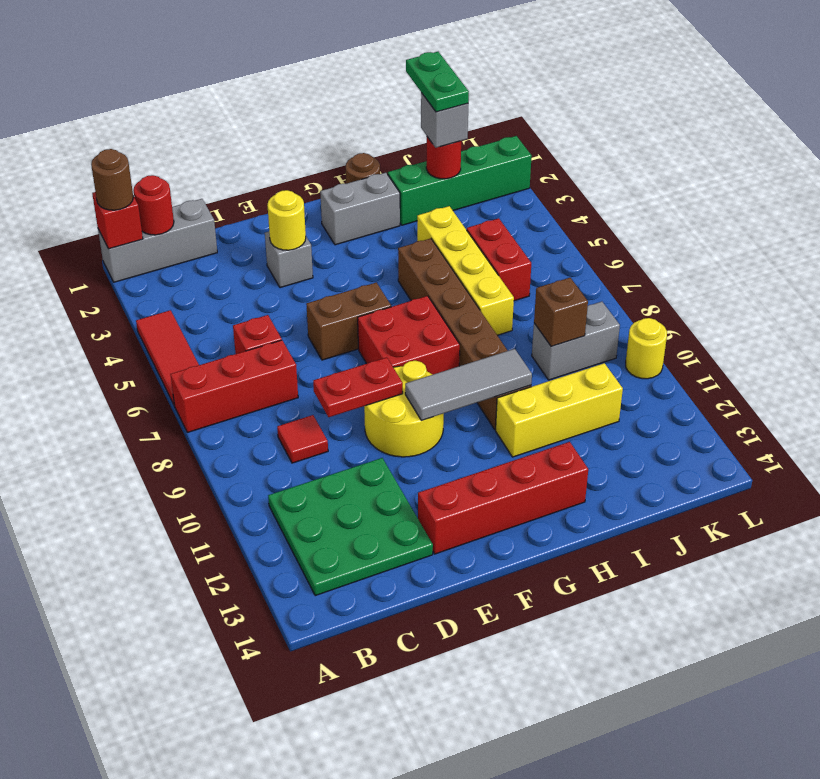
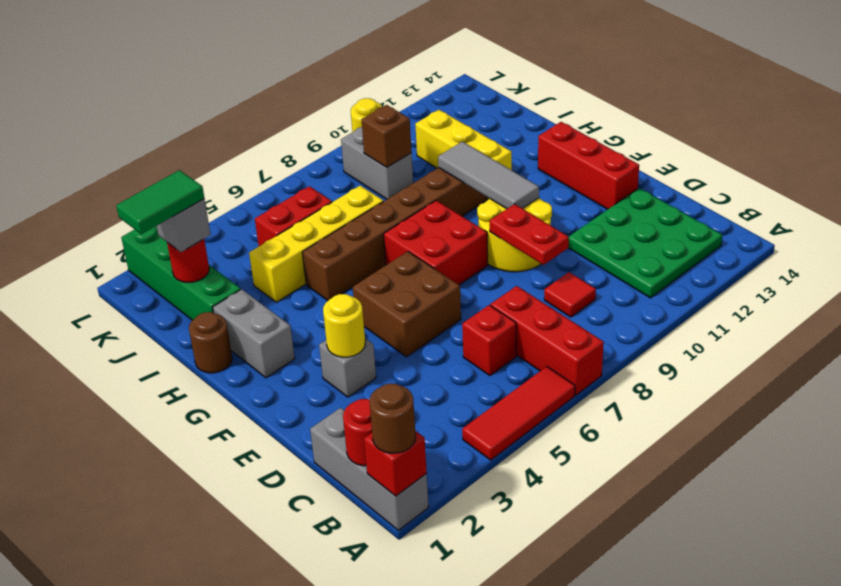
brown brick E6:F6 level 1 -> brown brick E5:F6 level 1
red brick E13:H13 level 1 -> red brick E13:G13 level 1
green plate J1:J2 level 4 -> green tile J1:J2 level 4

